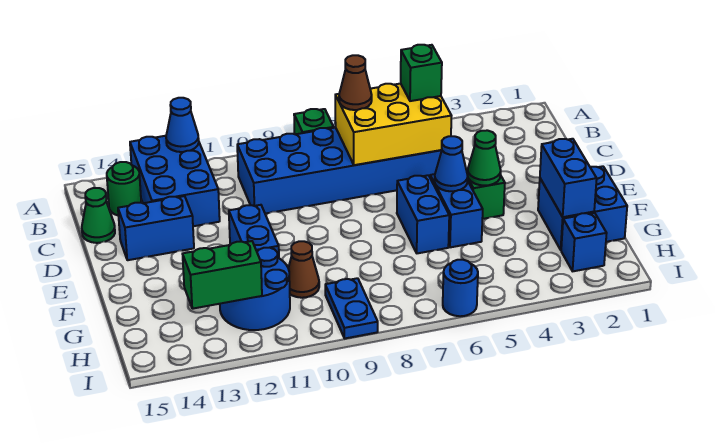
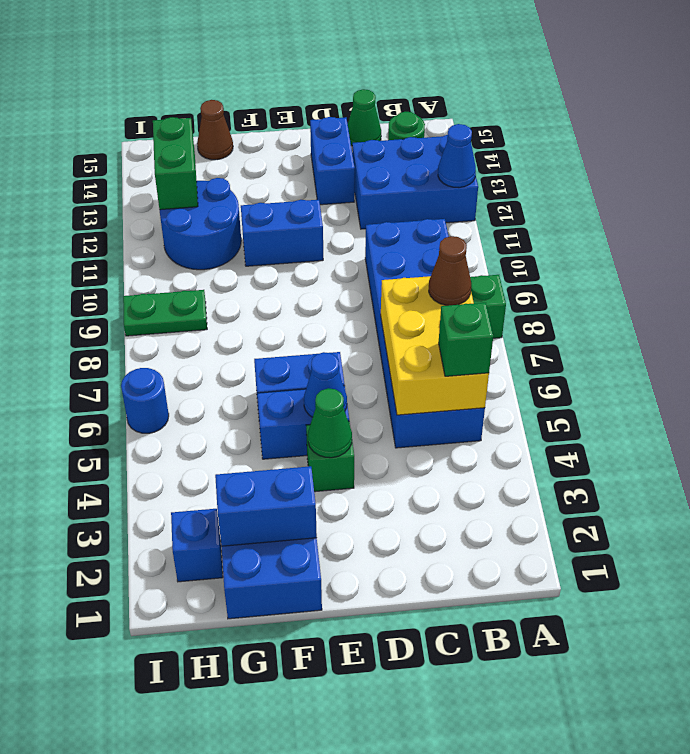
brown cone G10 level 1 -> brown cone G15 level 1
blue plate H9:I9 level 1 -> green plate H9:I9 level 1

